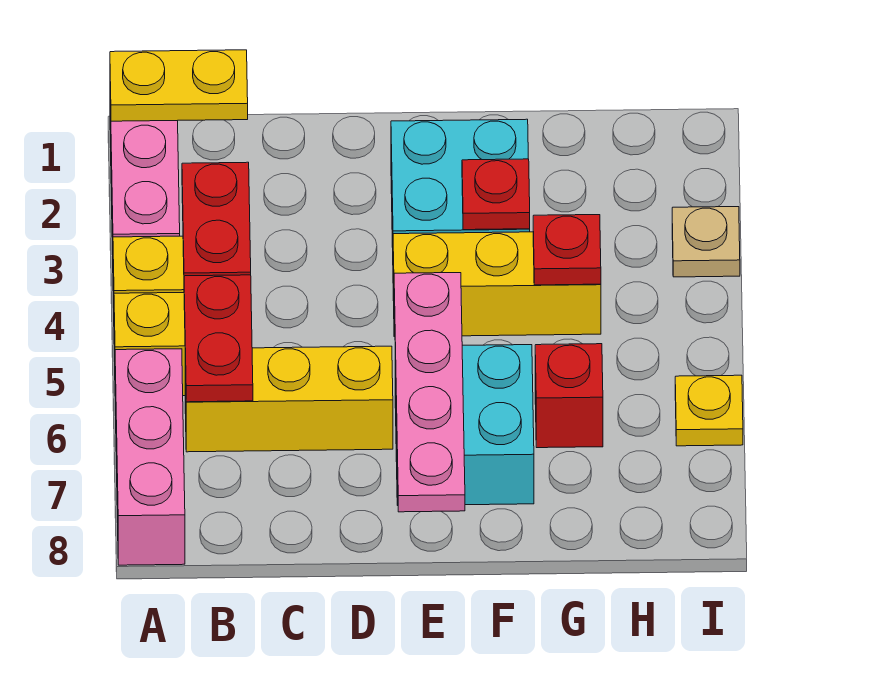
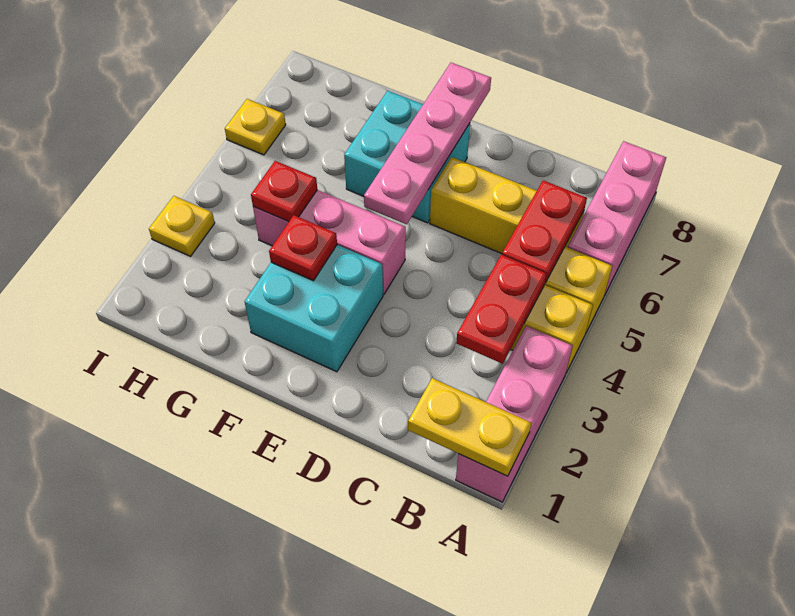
yellow brick E4:G4 level 1 -> pink brick E4:G4 level 1
red brick G6 level 1 -> none
tan plate I3 level 1 -> yellow plate I3 level 1

